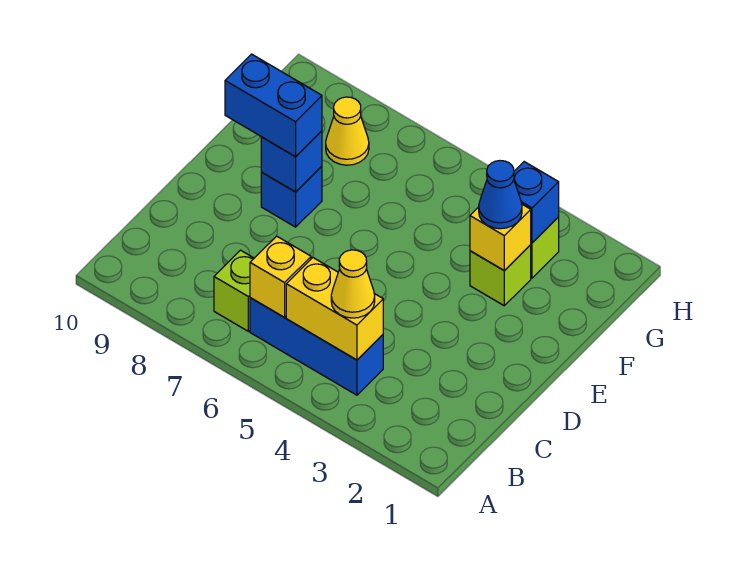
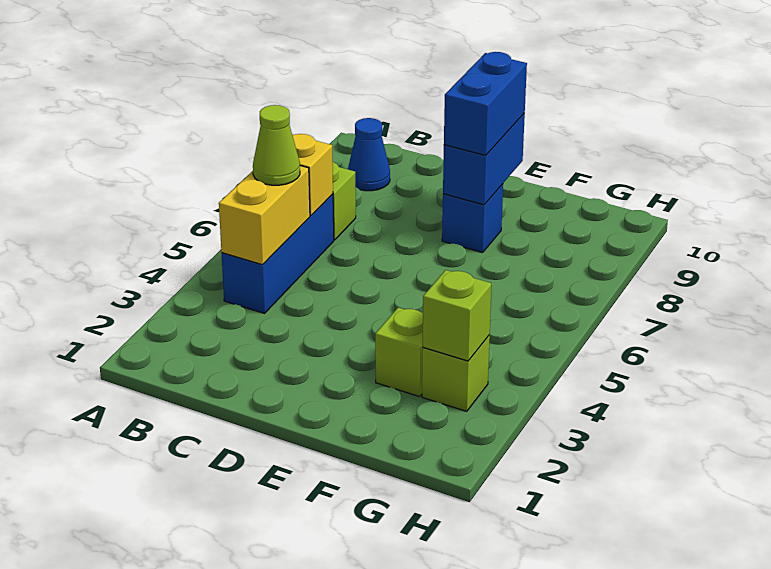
yellow cone B4 level 3 -> none
none -> lime cone B5 level 3
blue brick E8 level 2 -> blue brick E8:E9 level 2
yellow brick F3 level 2 -> none
blue cone F3 level 3 -> blue cone B9 level 1
blue brick G3 level 2 -> lime brick G3 level 2
yellow cone G8 level 1 -> none

